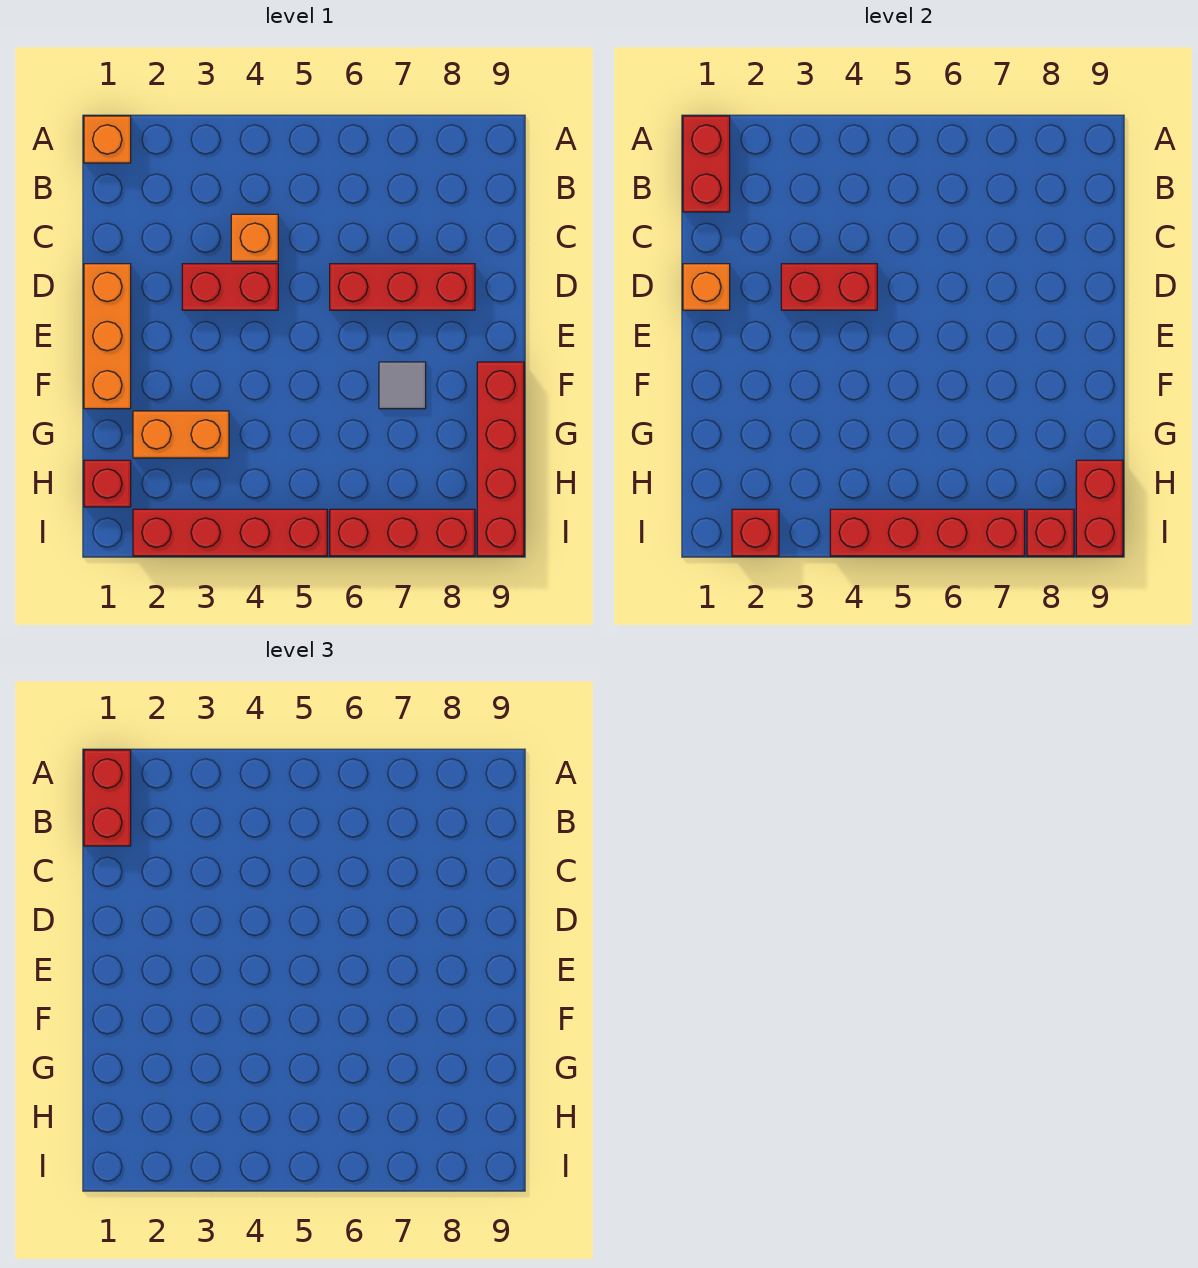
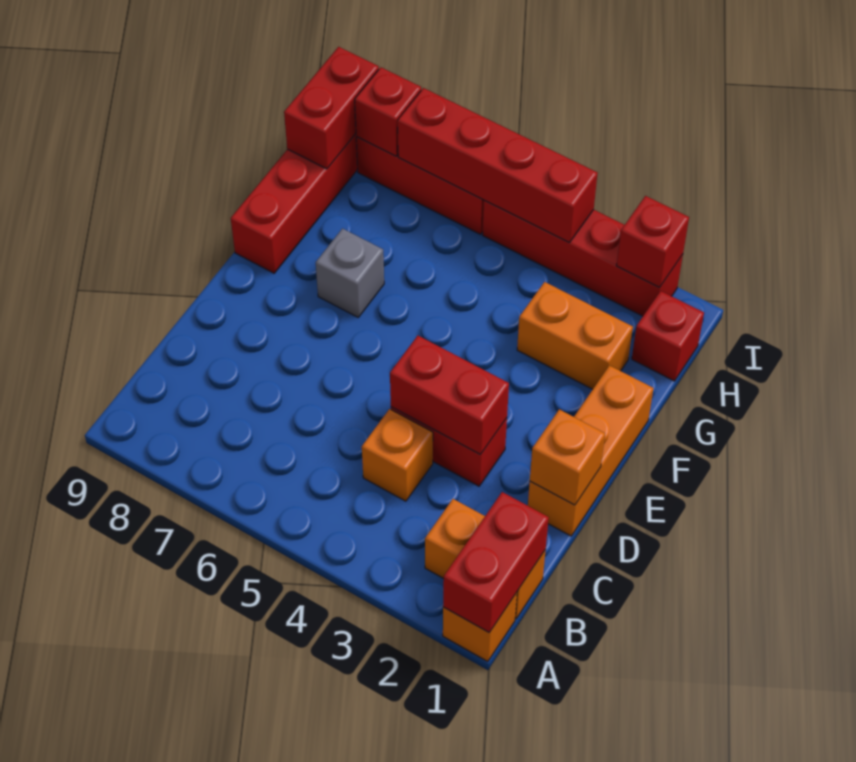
red brick A1:B1 level 3 -> none
none -> orange brick B1:B2 level 1
red brick D6:D8 level 1 -> none
grey tile F7 level 1 -> grey brick F7 level 1

